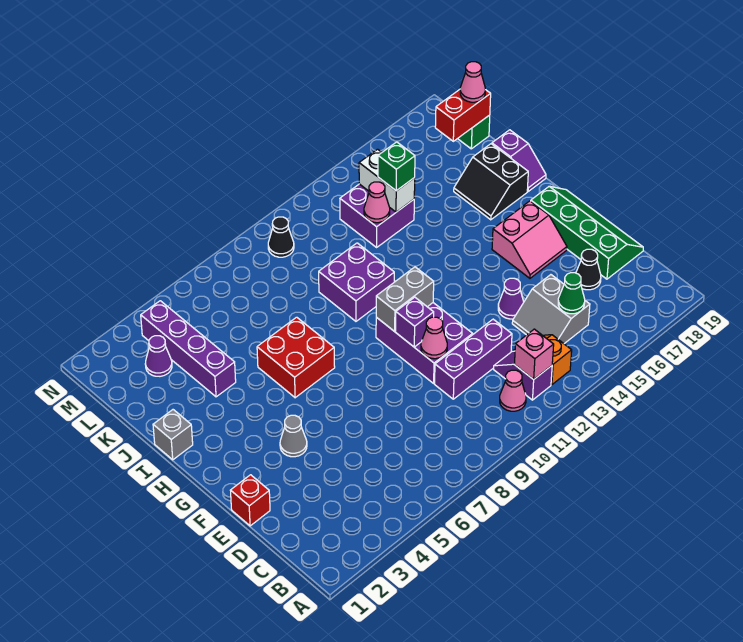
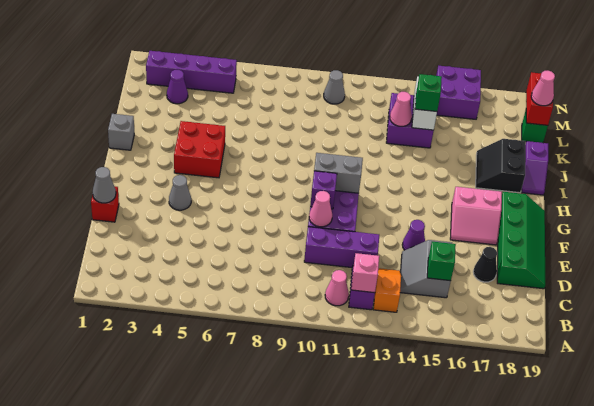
green cone C15 level 2 -> green brick C15 level 2
none -> grey cone E1 level 2
red brick H6:I7 level 1 -> red brick H4:I5 level 1
purple brick I10:J11 level 1 -> purple brick M15:N16 level 1
purple brick J4:M4 level 1 -> purple brick M2:M5 level 1
red brick L18:L19 level 2 -> red brick L19:M19 level 2
black cone M10 level 1 -> grey cone M10 level 1

